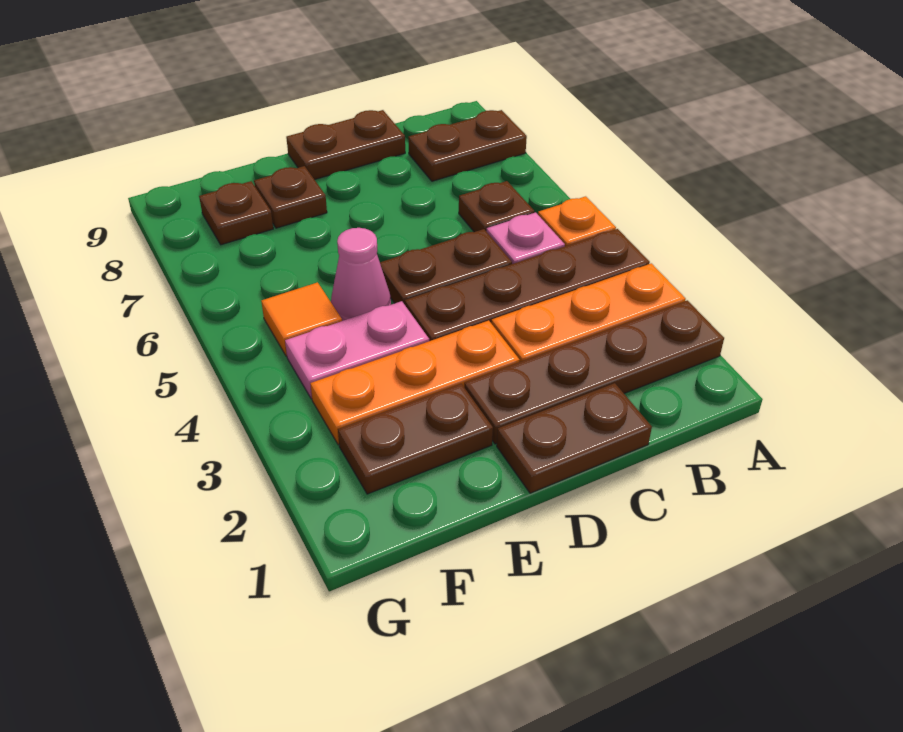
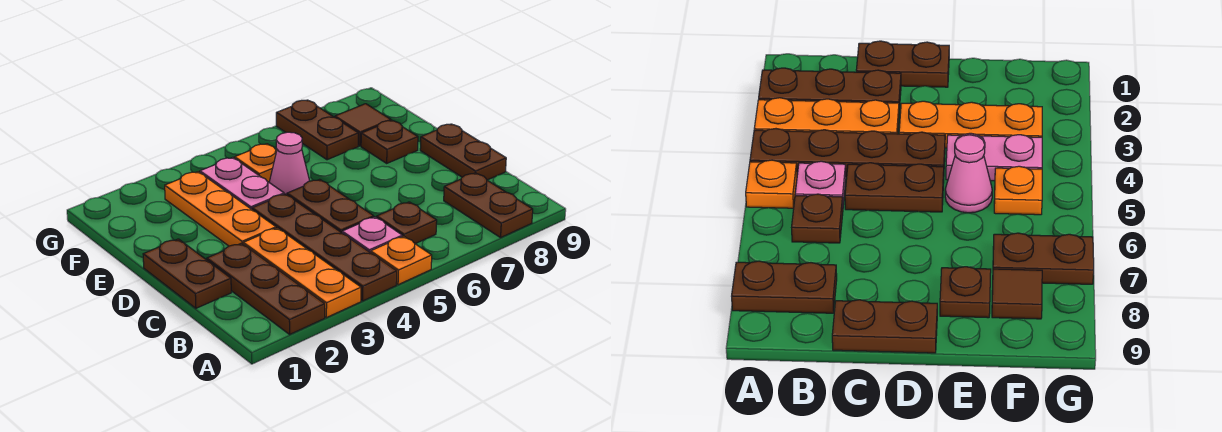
brown plate A2:D2 level 1 -> brown plate A2:C2 level 1
brown plate E2:F2 level 1 -> brown plate F7:G7 level 1
orange tile F5 level 1 -> orange plate F5 level 1
brown plate F8 level 1 -> brown tile F8 level 1

